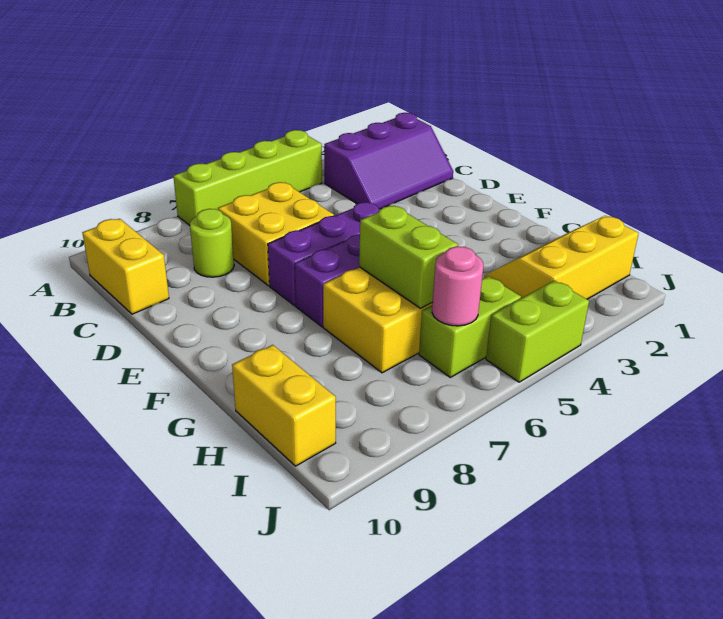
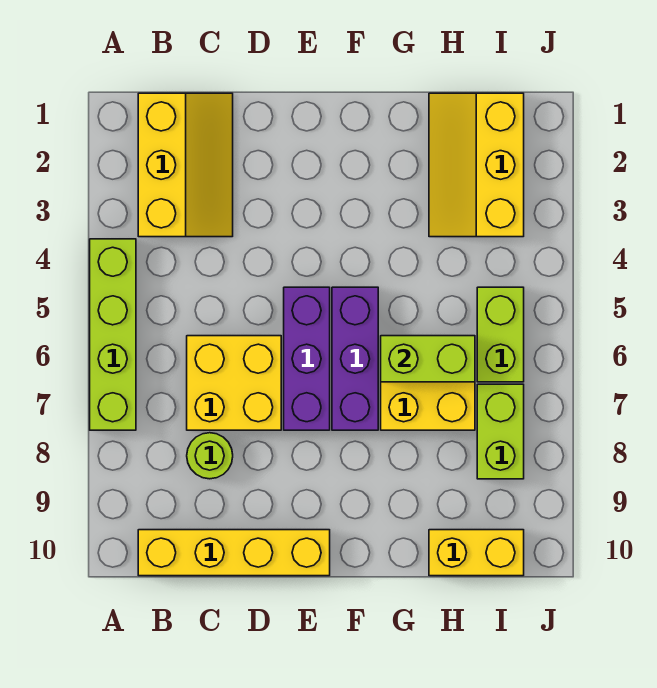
purple slope B1:C3 level 1 top B -> yellow slope B1:C3 level 1 top B
yellow brick B10:C10 level 1 -> yellow brick B10:E10 level 1
pink round brick I6 level 2 -> none
lime brick J4:J5 level 1 -> lime brick I7:I8 level 1

